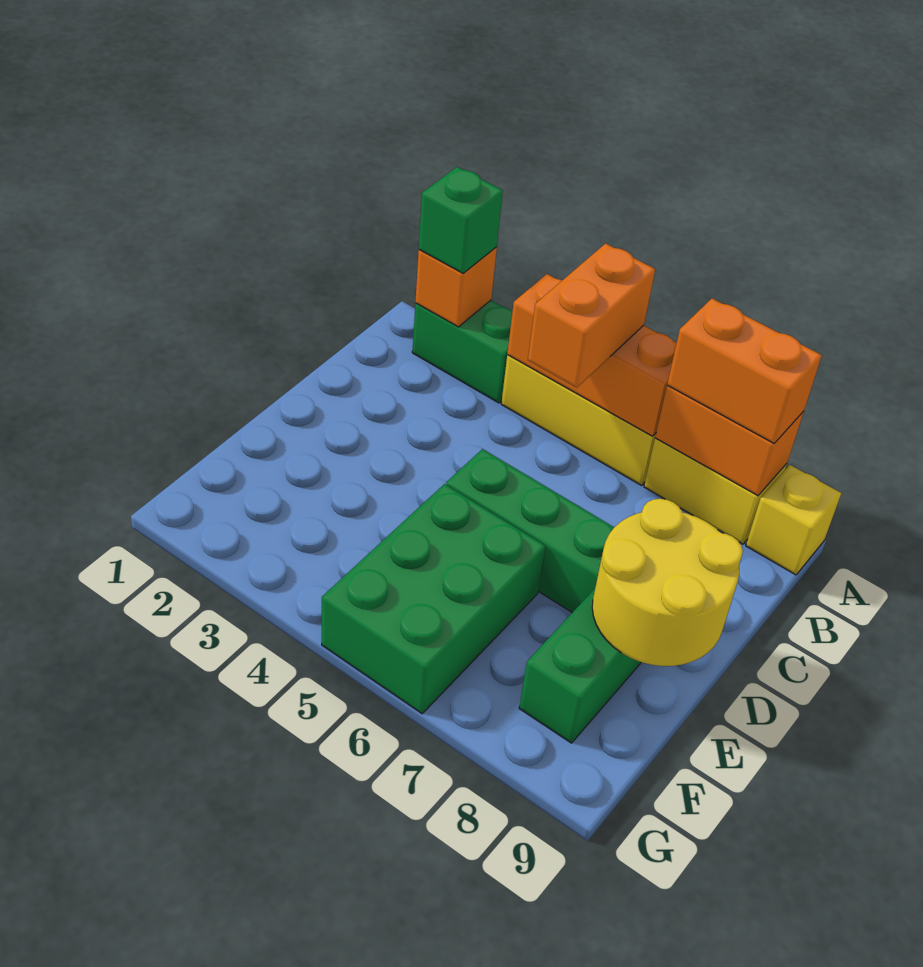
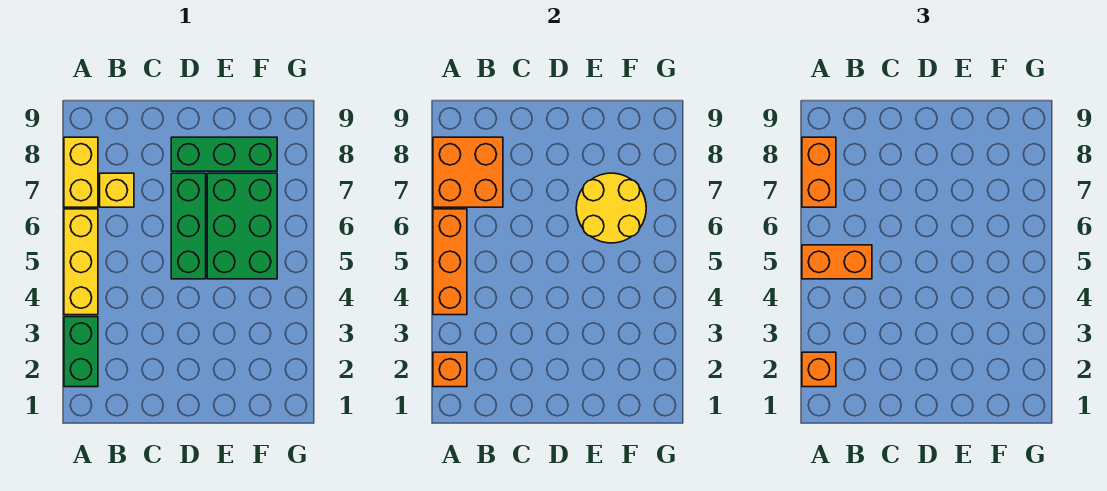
green brick A2 level 3 -> orange brick A2 level 3
orange brick A7:A8 level 2 -> orange brick A7:B8 level 2
yellow brick A9 level 1 -> yellow brick B7 level 1
yellow round brick D8:E9 level 2 -> yellow round brick E6:F7 level 2
green brick E5:G6 level 1 -> green brick E5:F7 level 1

